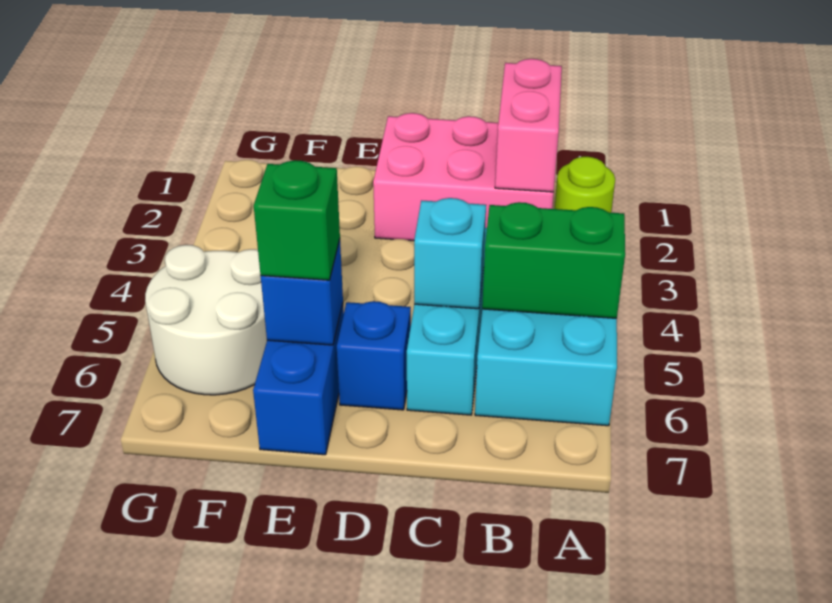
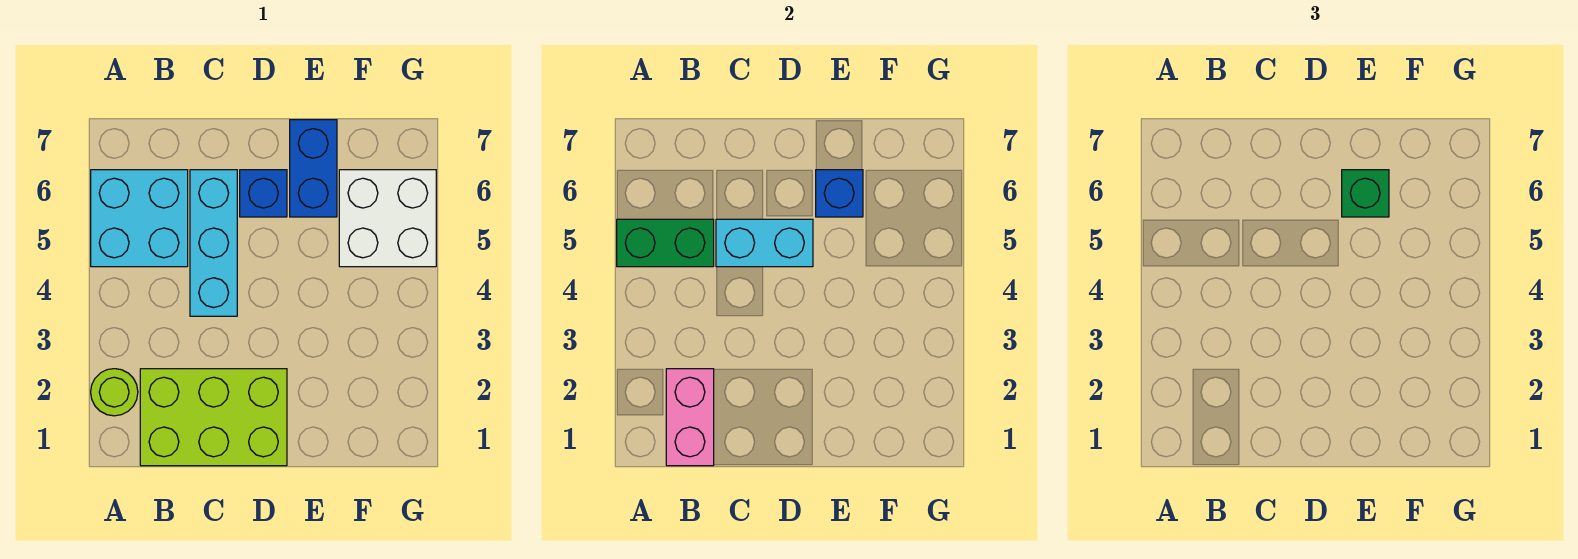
pink brick B1:D2 level 1 -> lime brick B1:D2 level 1
cyan brick C5 level 2 -> cyan brick C5:D5 level 2
white round brick F5:G6 level 1 -> white brick F5:G6 level 1

